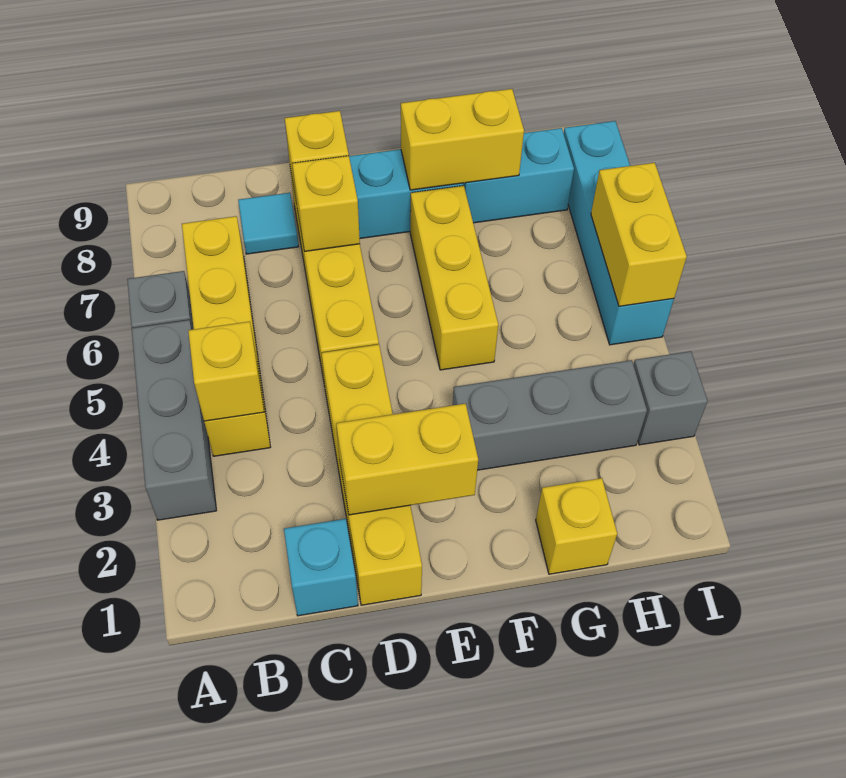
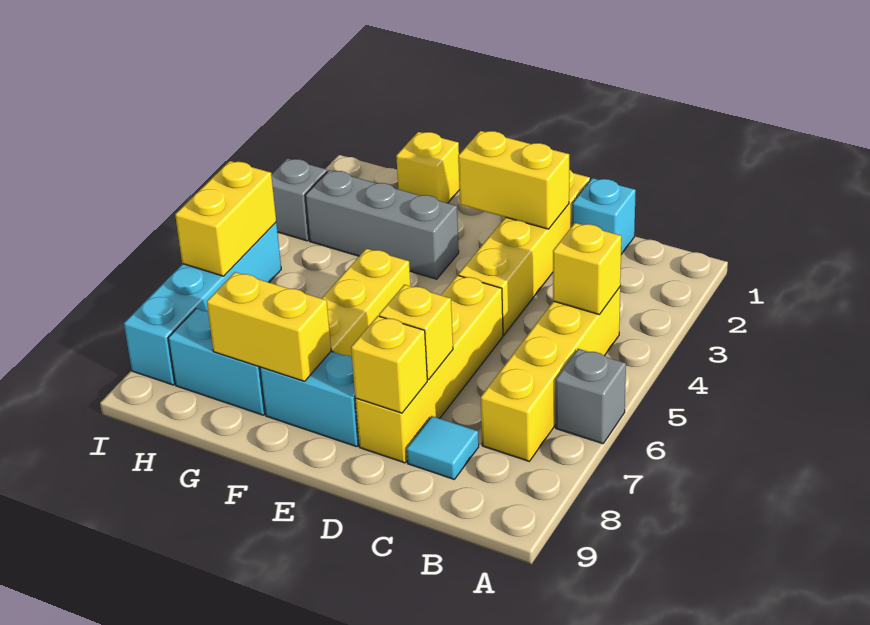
grey brick A3:A5 level 1 -> none

